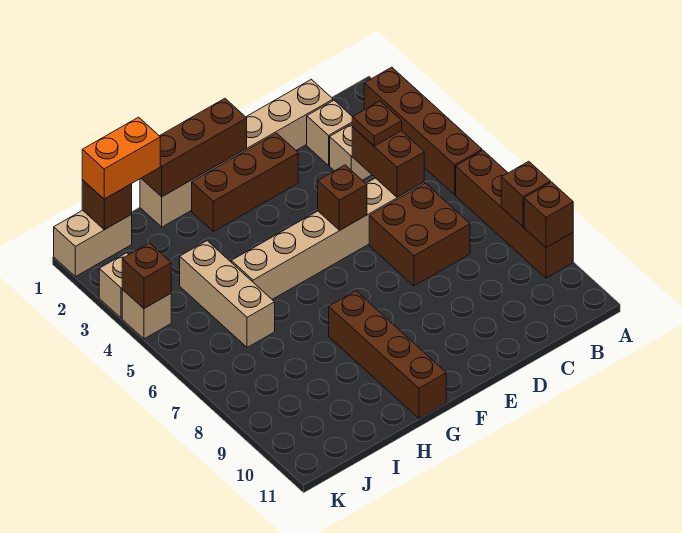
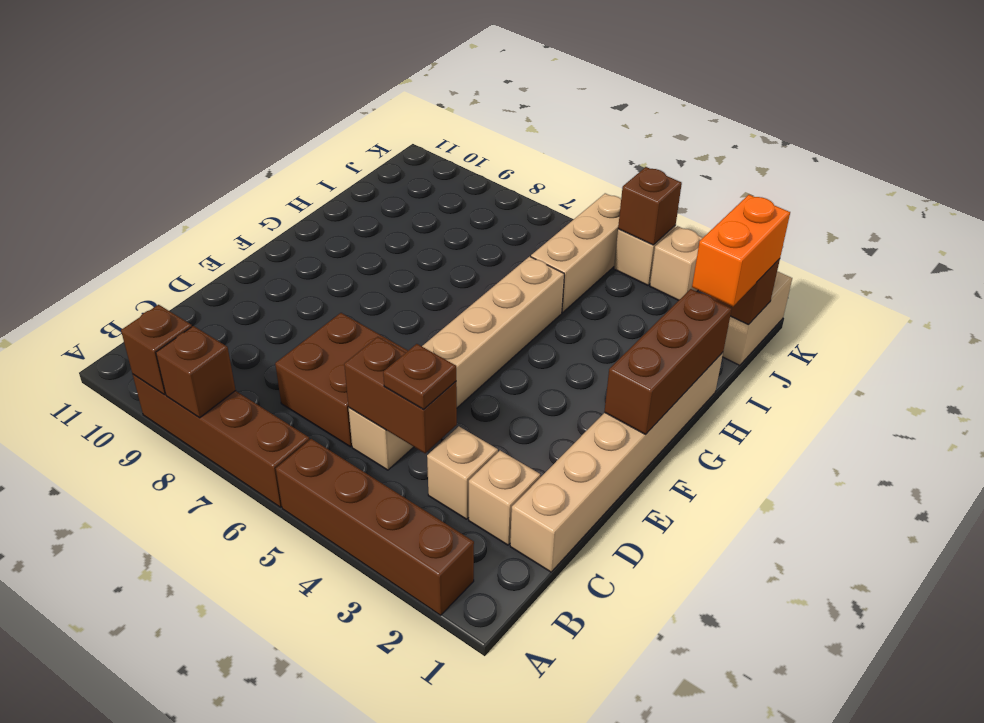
brown brick E2:G2 level 1 -> none
brown brick E5 level 2 -> none
brown brick G8:G11 level 1 -> none
tan brick I4:I6 level 1 -> tan brick I5:K5 level 1

